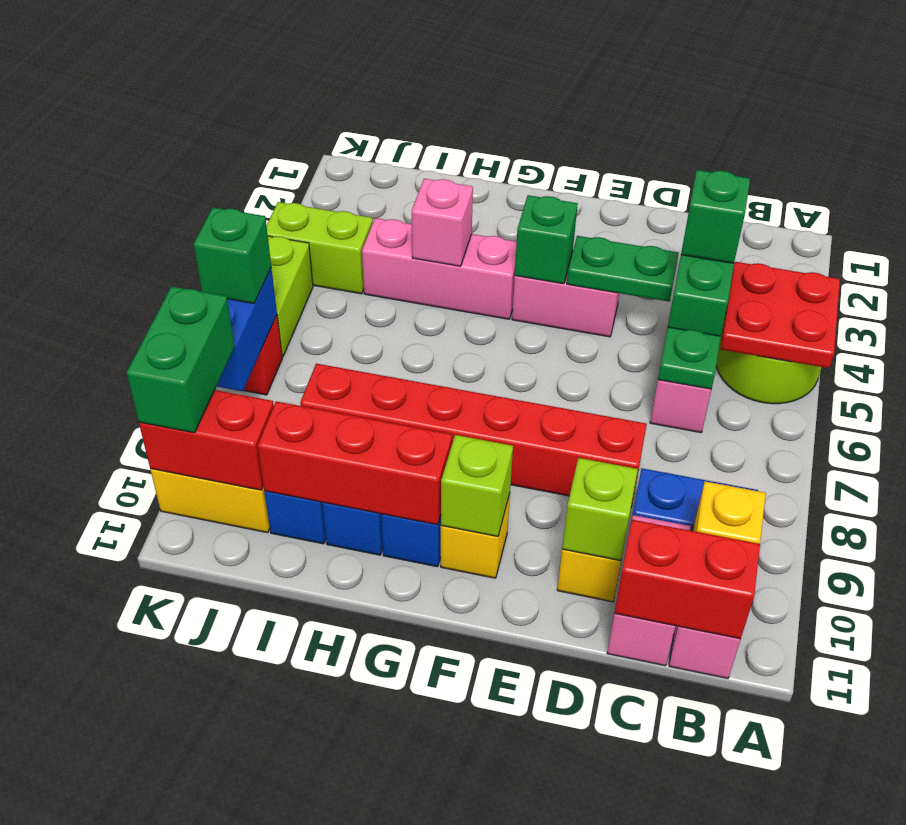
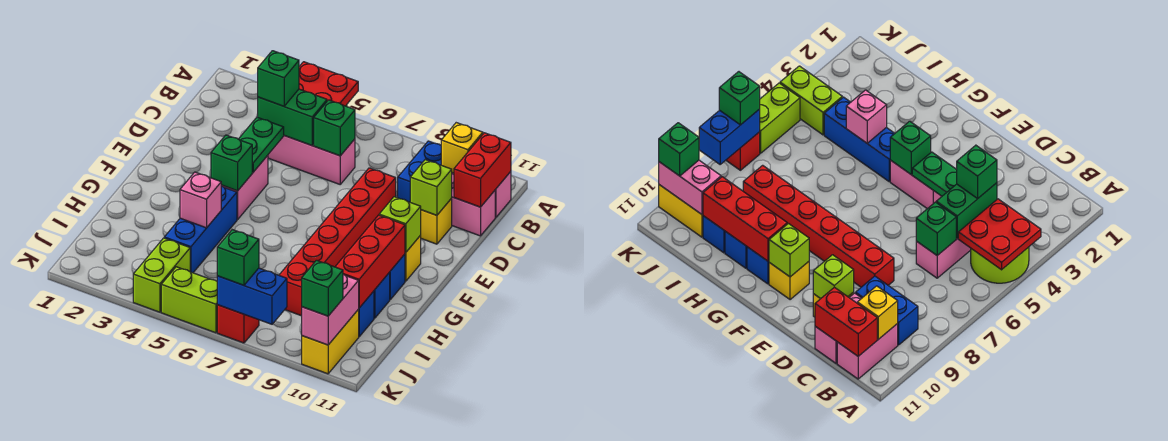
green plate C6 level 2 -> green brick C6 level 2
pink brick G4:I4 level 1 -> blue brick G4:I4 level 1
red brick J10:K10 level 2 -> pink brick J10:K10 level 2
green brick K9:K10 level 3 -> green brick K10 level 3

